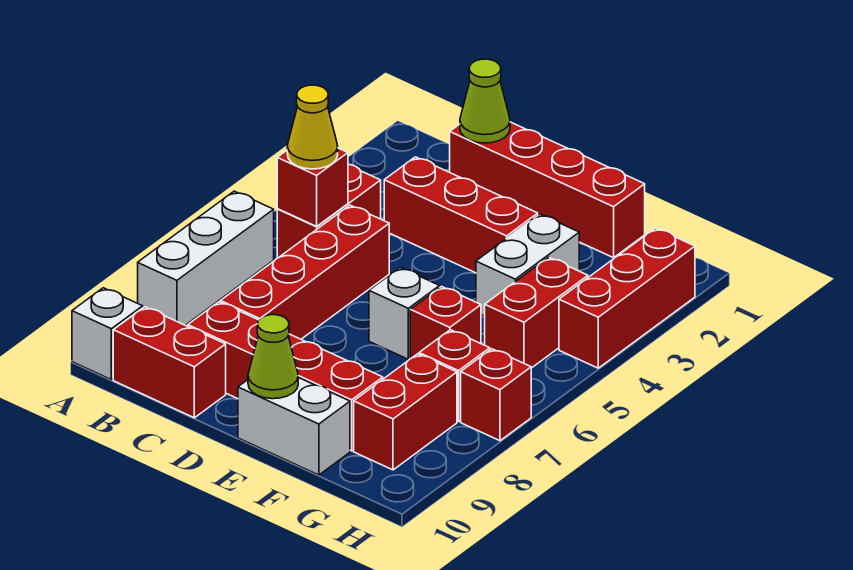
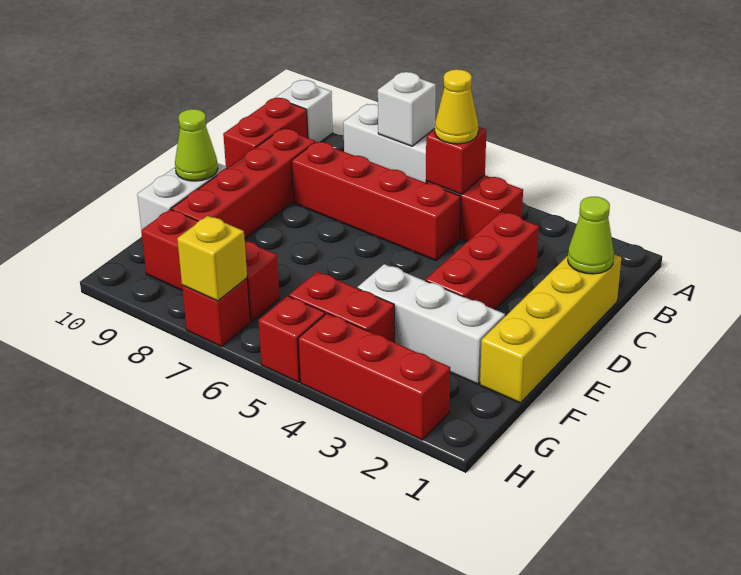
red brick C1:F1 level 1 -> yellow brick C1:F1 level 1
white brick E6 level 1 -> white brick A7 level 2
white brick F3:F4 level 1 -> white brick F2:F4 level 1
red brick F6 level 1 -> red brick H5 level 1
none -> yellow brick H7 level 2

